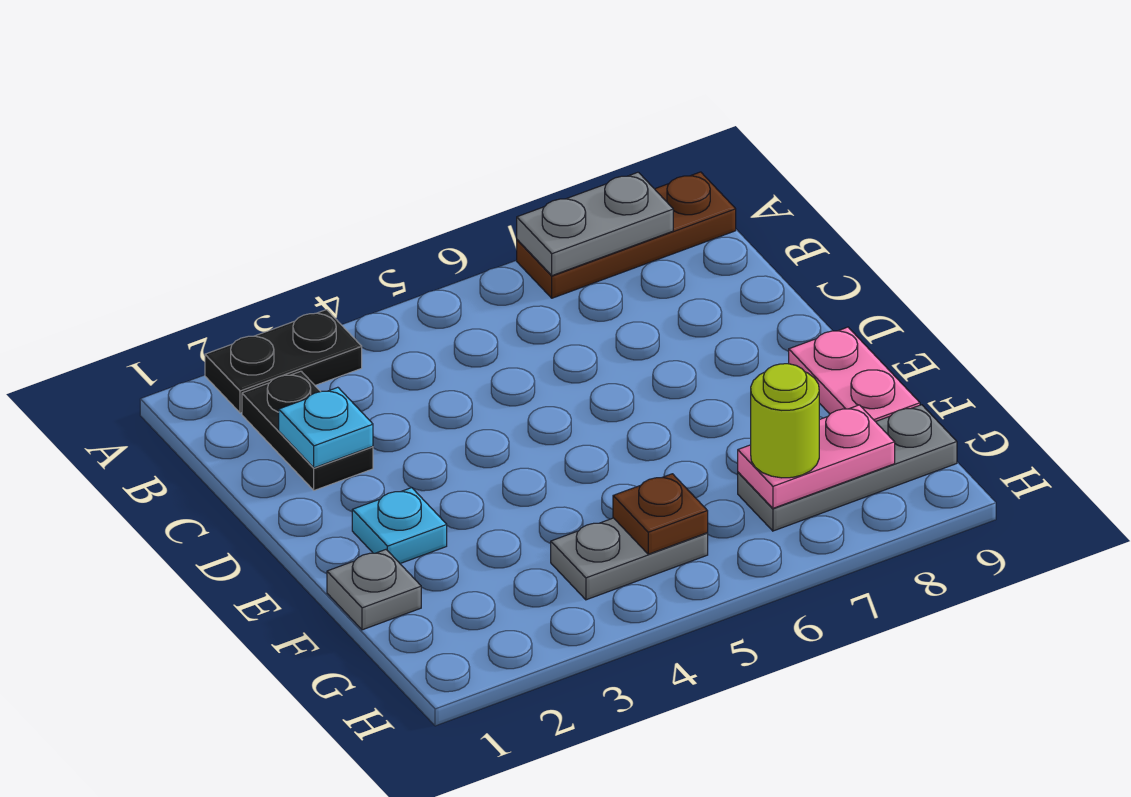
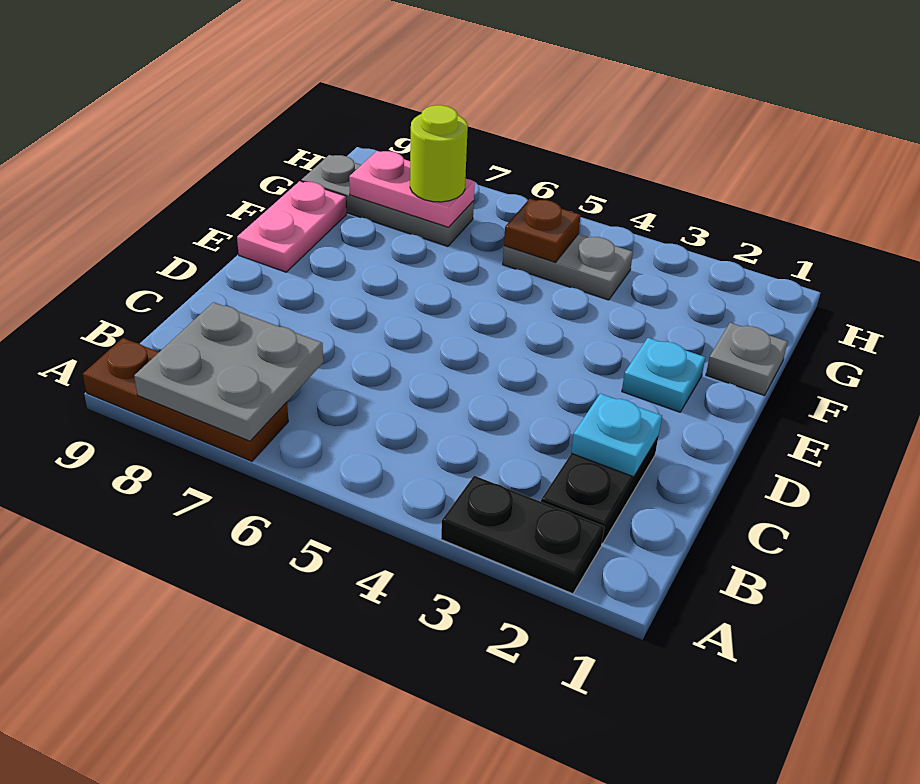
grey plate A7:A8 level 2 -> grey plate A7:B8 level 2

